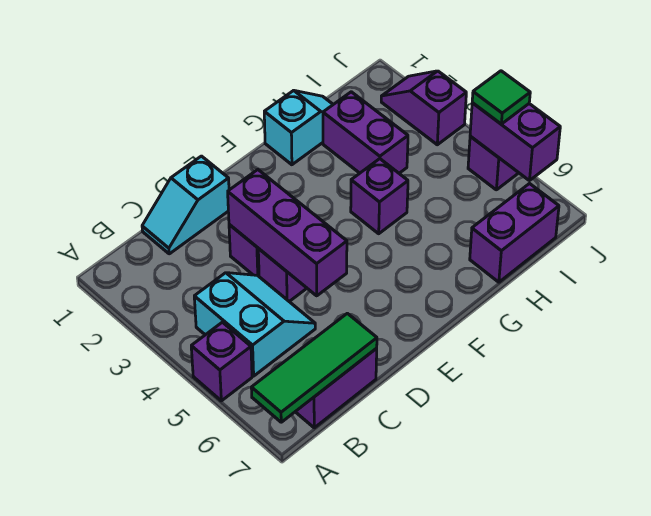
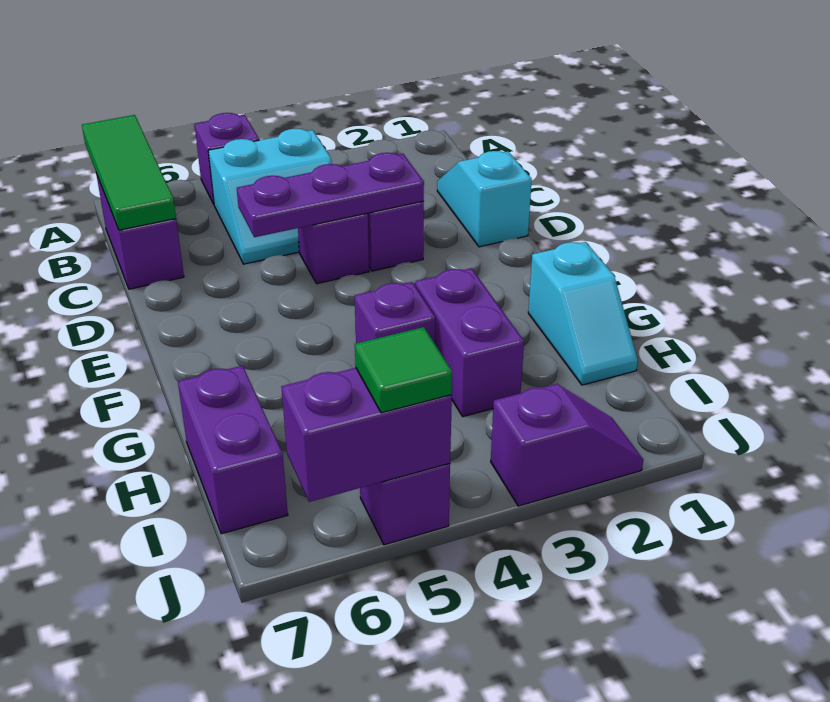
purple brick D3:D5 level 2 -> purple plate D3:D5 level 2
purple brick H2:H3 level 1 -> purple brick G3:H3 level 1

